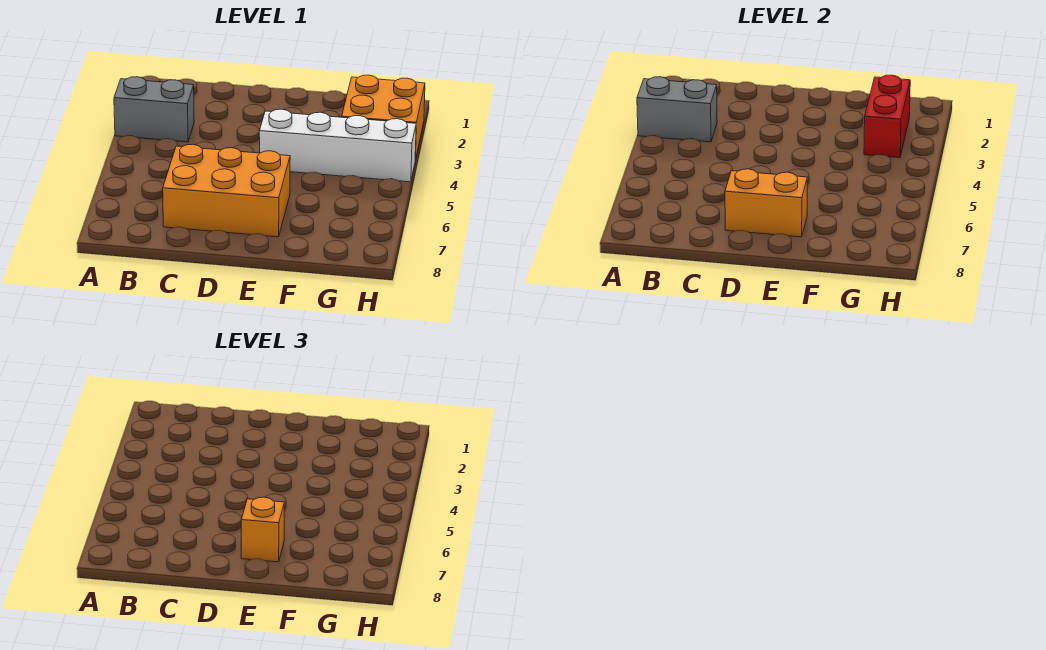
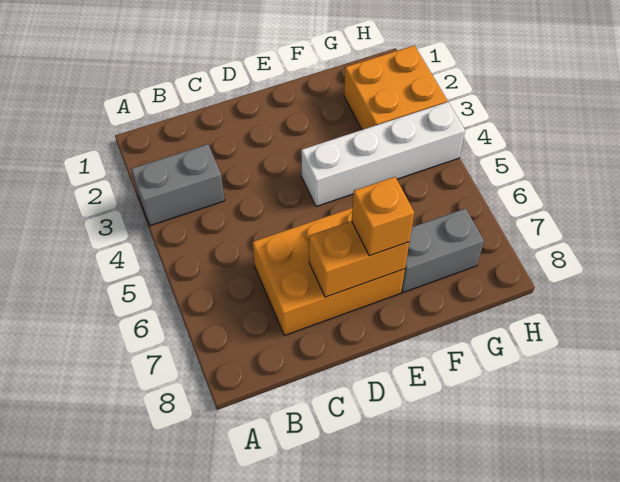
grey brick A3:B3 level 2 -> grey brick F7:G7 level 1
red brick G2:G3 level 2 -> none

